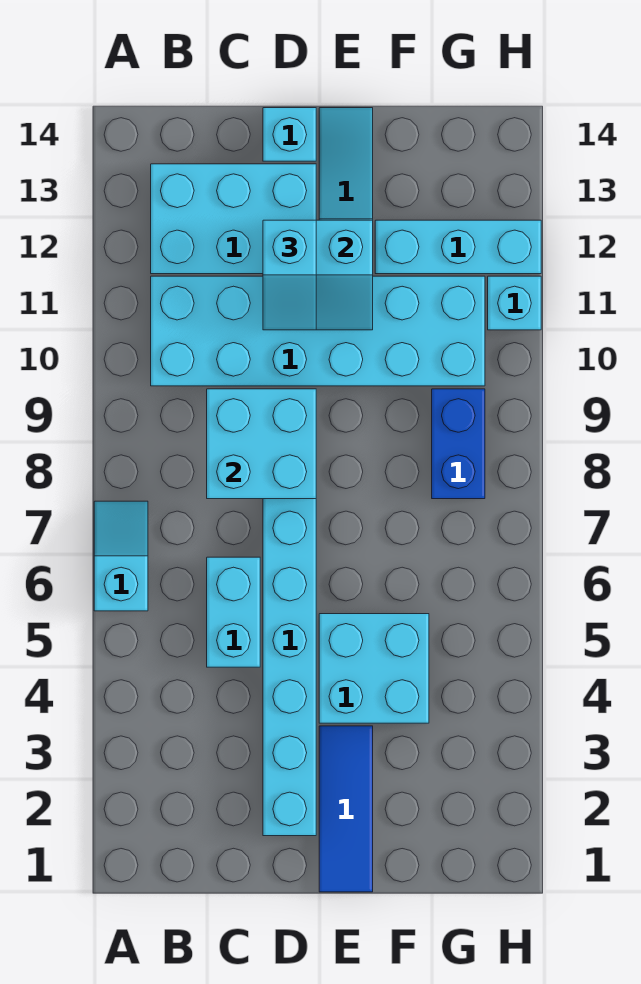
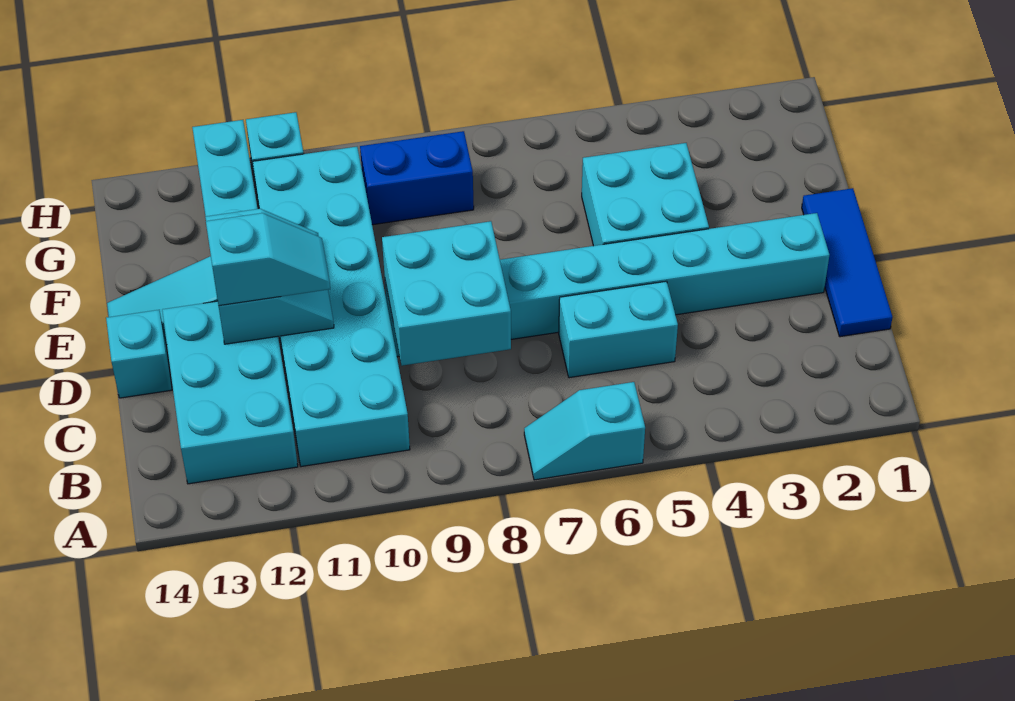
blue tile E1:E3 level 1 -> blue tile C1:E1 level 1

